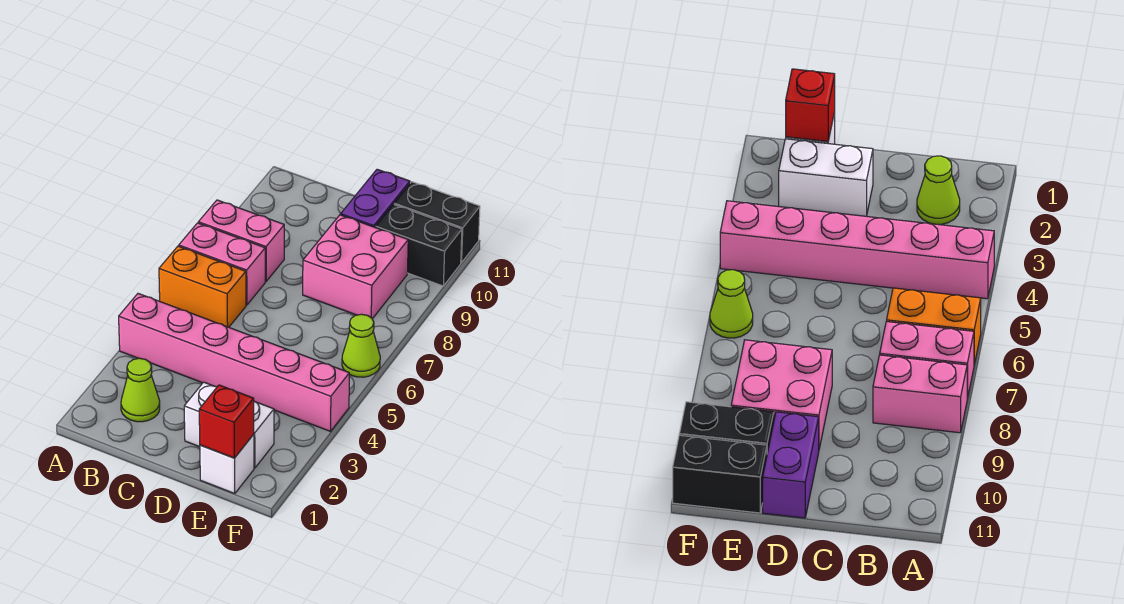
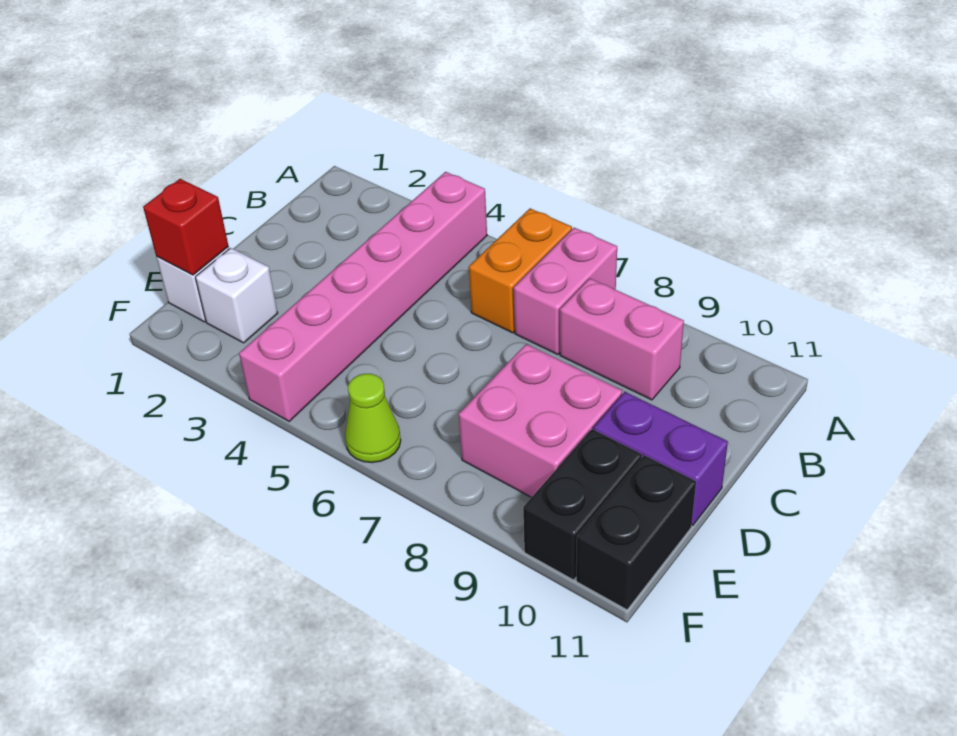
pink brick A8:B8 level 1 -> pink brick B8:B9 level 1
lime cone B2 level 1 -> none
white brick D2:E2 level 1 -> white brick E2 level 1

